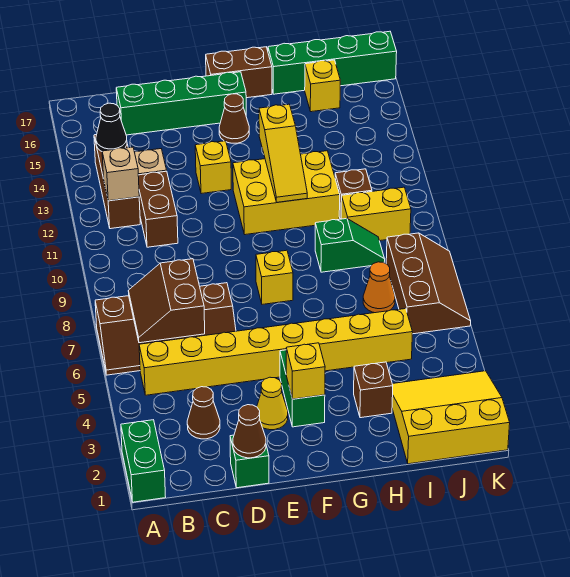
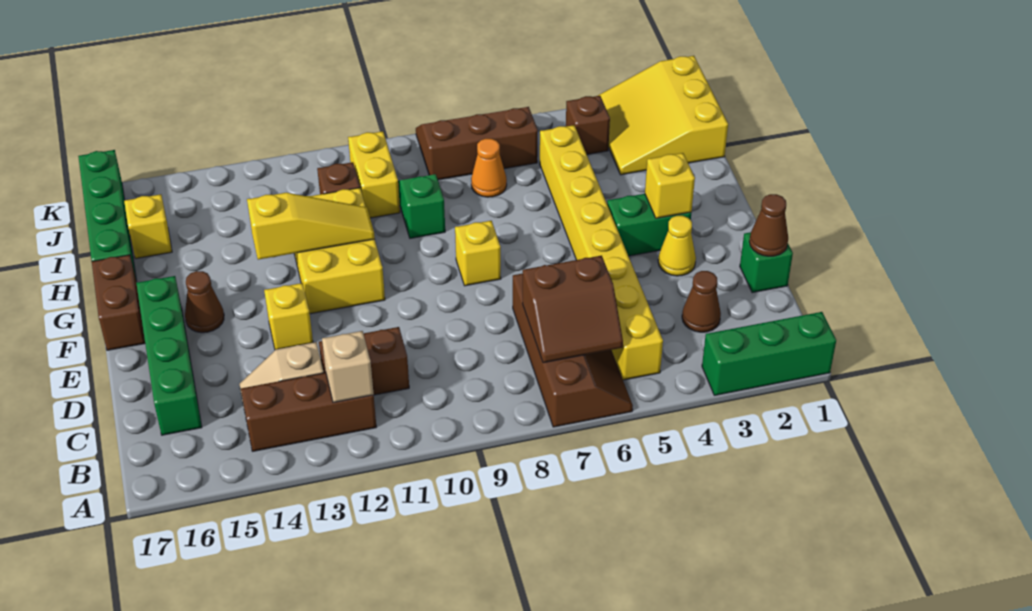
green brick A1:A2 level 1 -> green brick A1:A3 level 1
black cone B14 level 2 -> none
brown brick H3 level 1 -> brown brick J4 level 1

